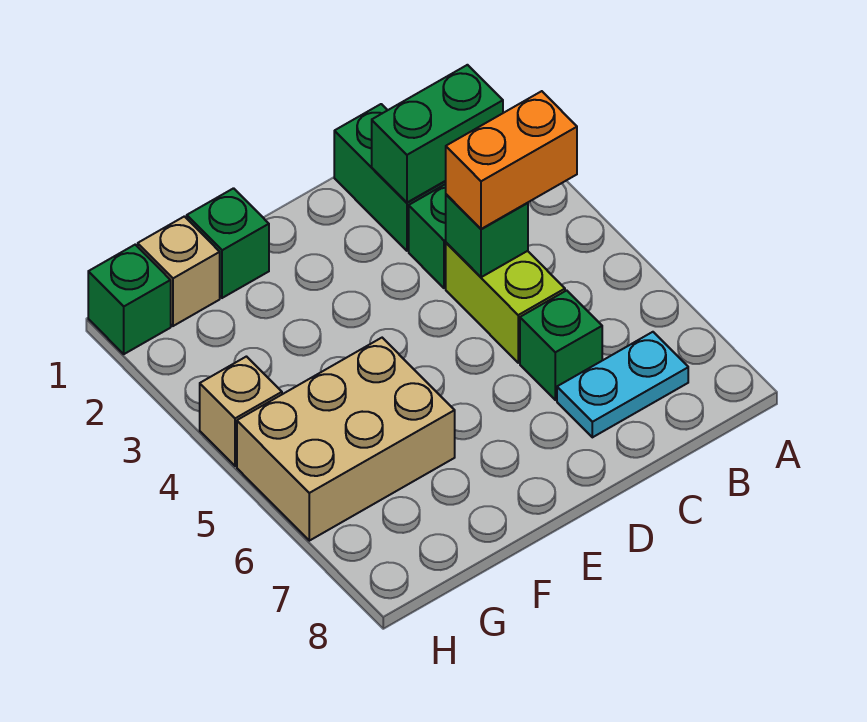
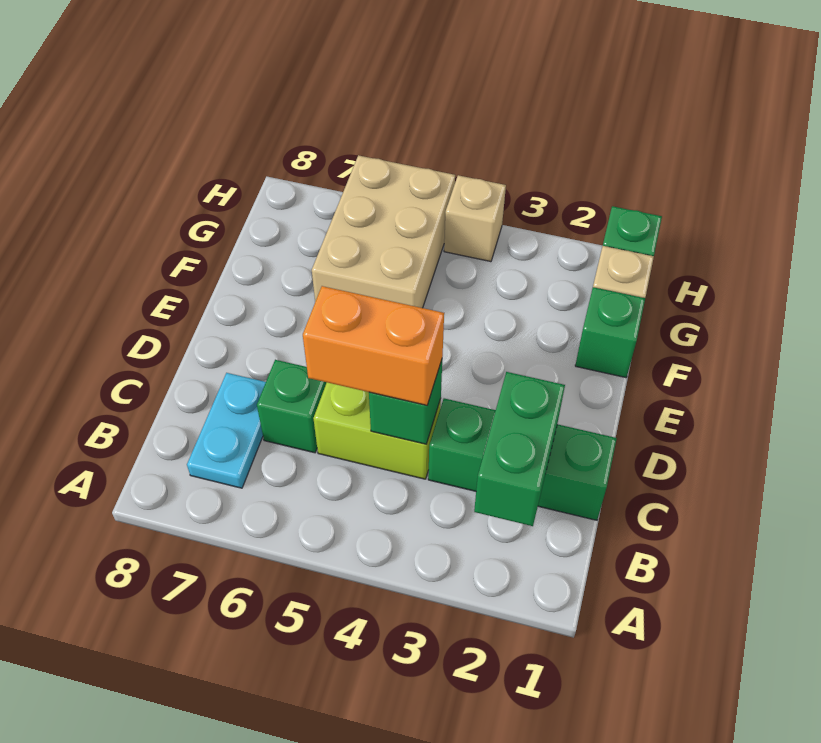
orange brick B4:C4 level 3 -> orange brick C4:C5 level 3

